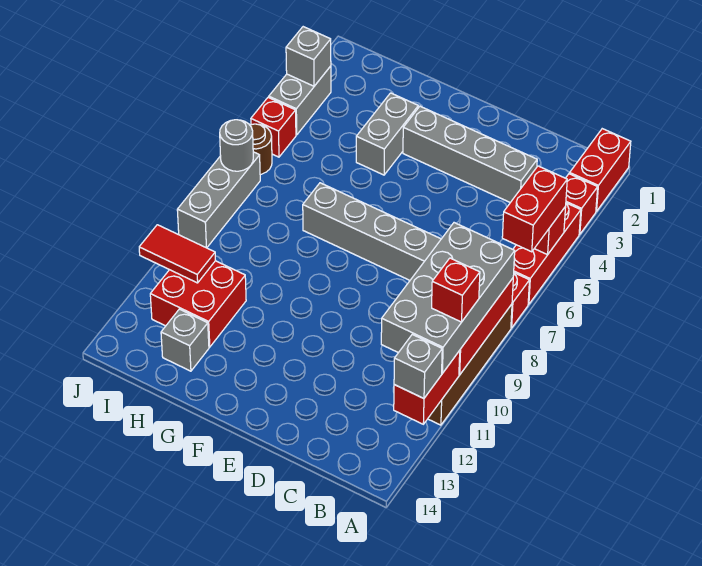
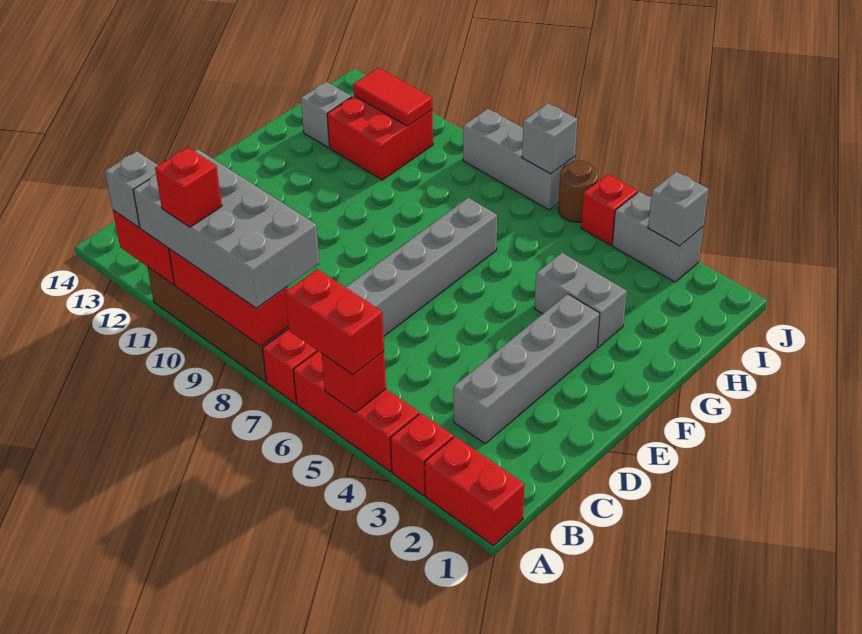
red tile I11:J11 level 2 -> red tile I11:I12 level 2
grey round brick J7 level 2 -> grey brick J7 level 2

